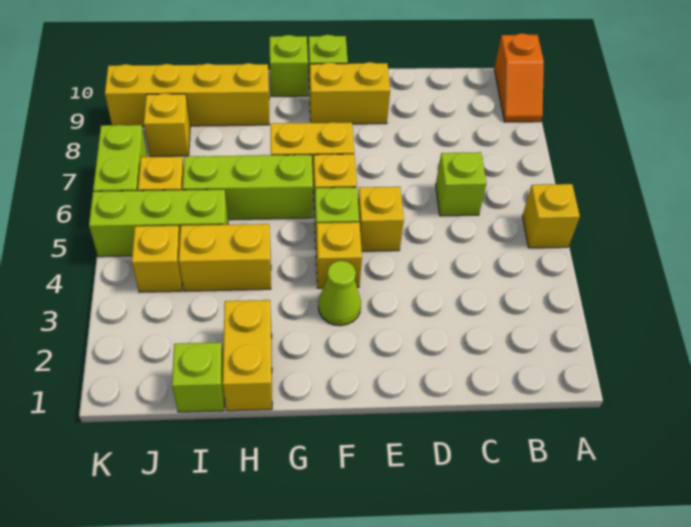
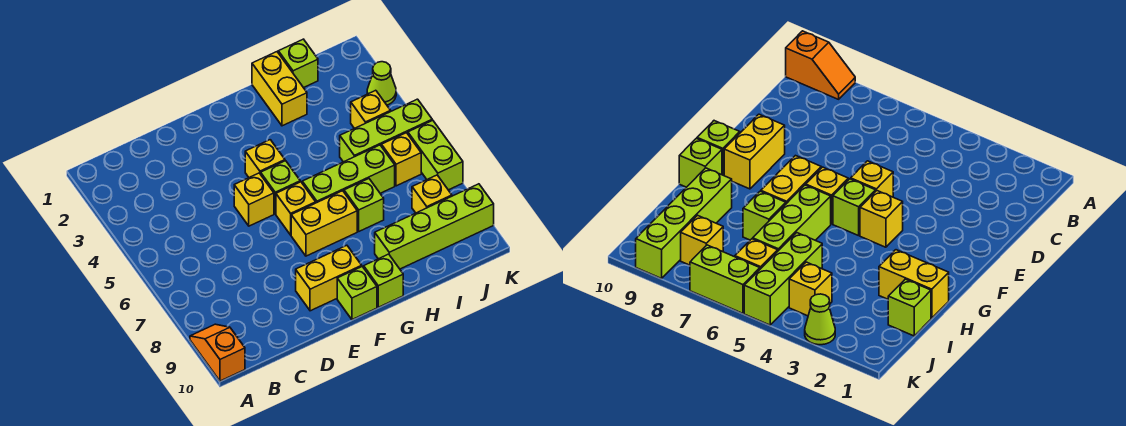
yellow brick A5 level 1 -> none
lime brick C6 level 1 -> lime brick H7 level 1
lime cone F3 level 1 -> lime cone K3 level 1
yellow brick H4:I4 level 1 -> none
yellow brick H9:K9 level 1 -> lime brick H9:K9 level 1

